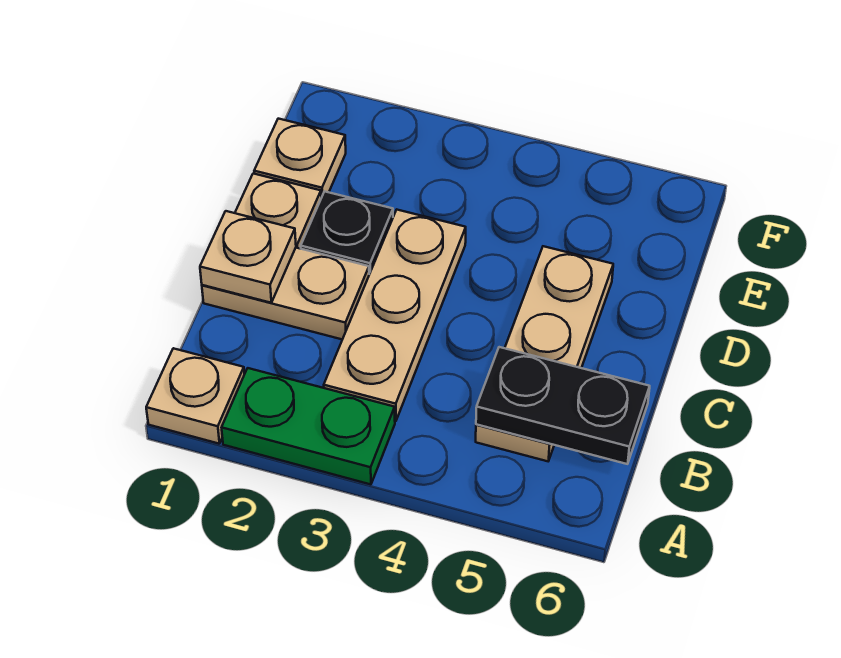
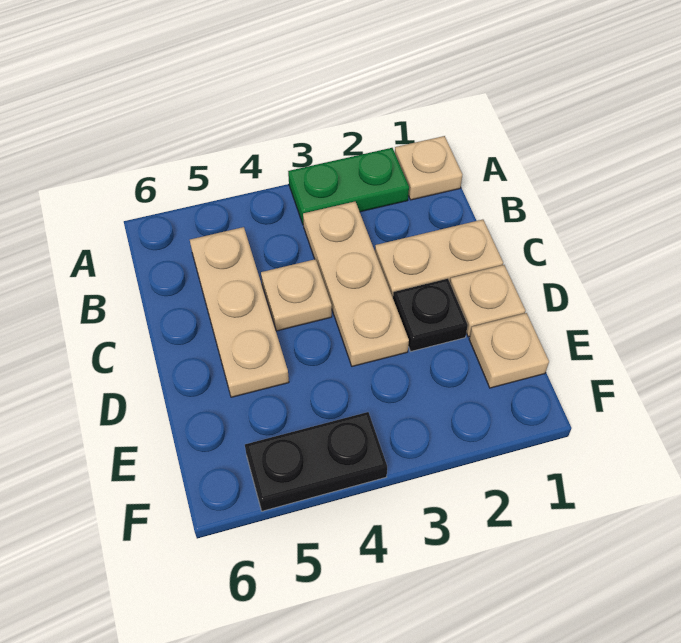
black plate B5:B6 level 2 -> black plate F4:F5 level 1
tan plate C1 level 2 -> tan plate C4 level 1

